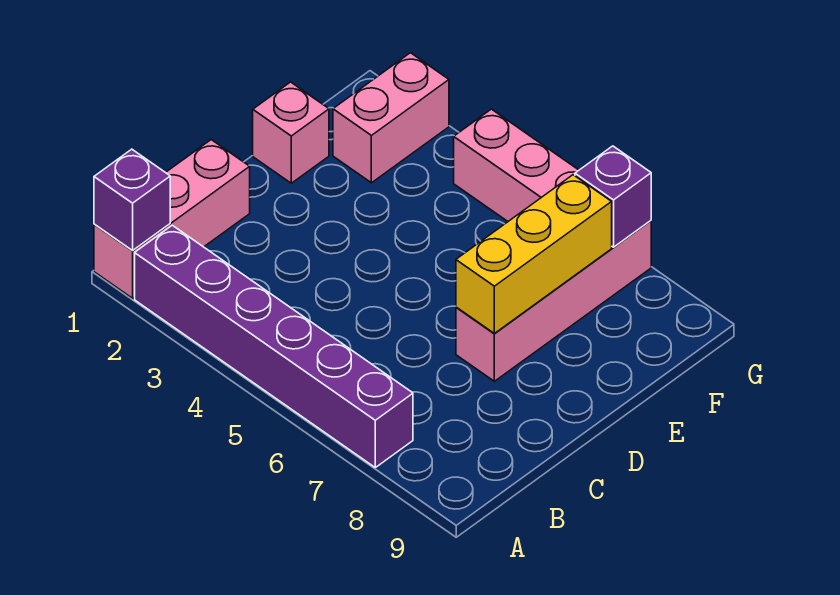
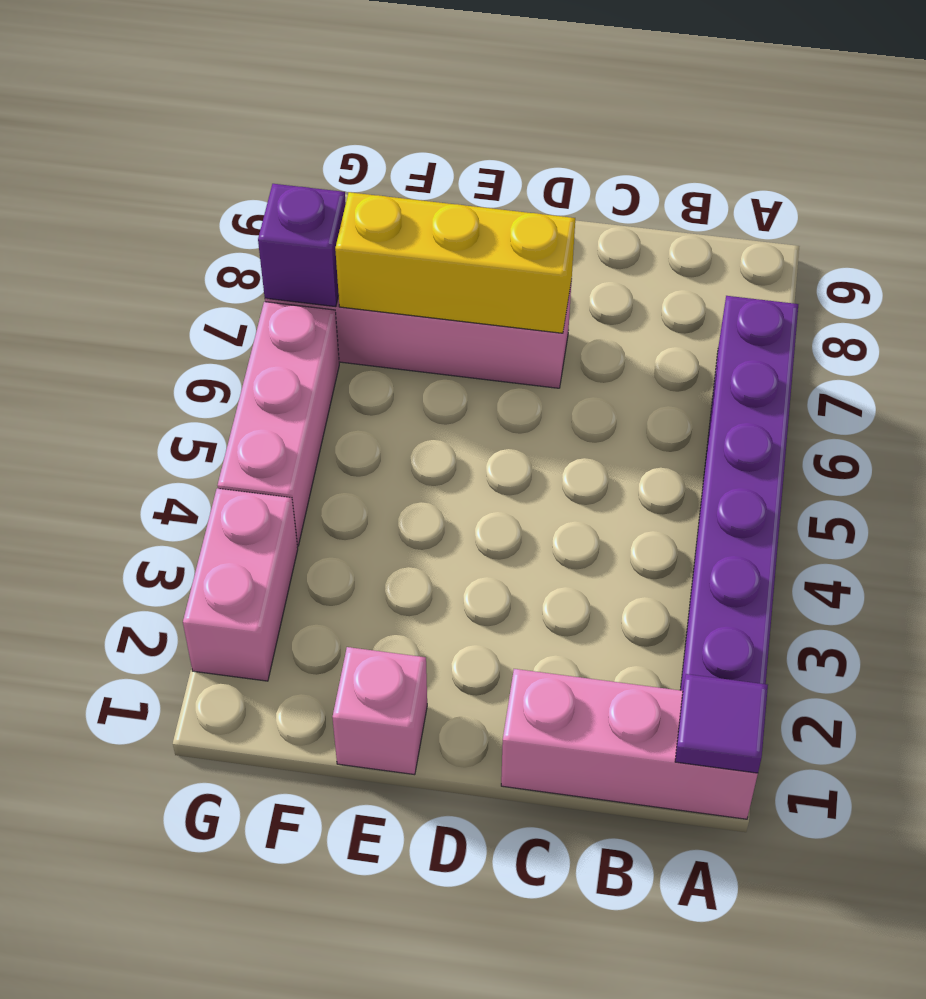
purple brick A1 level 2 -> purple tile A1 level 2
pink brick F2:G2 level 1 -> pink brick G2:G3 level 1

